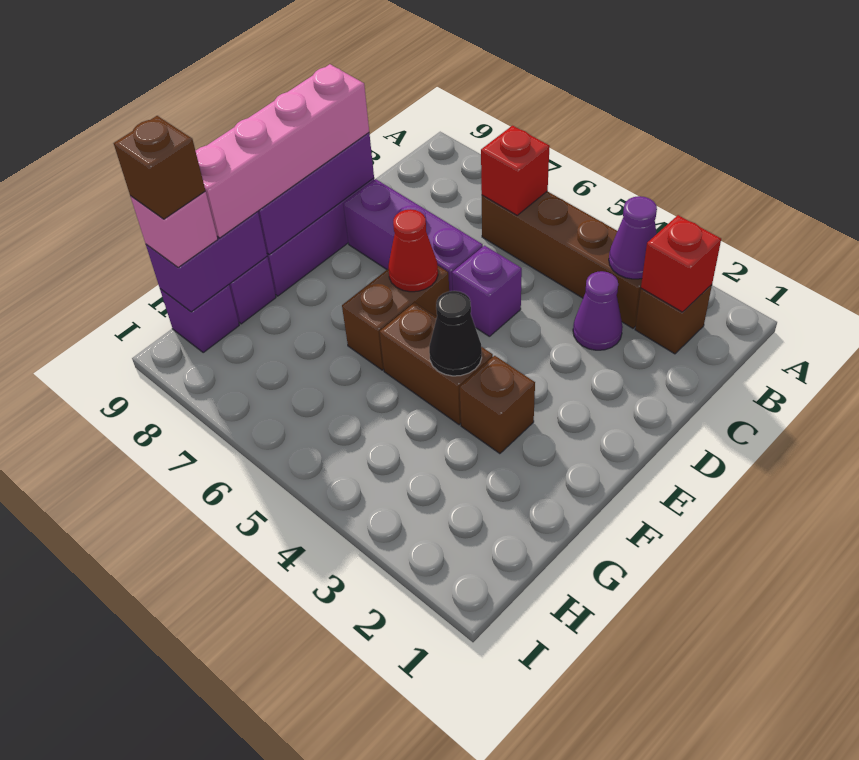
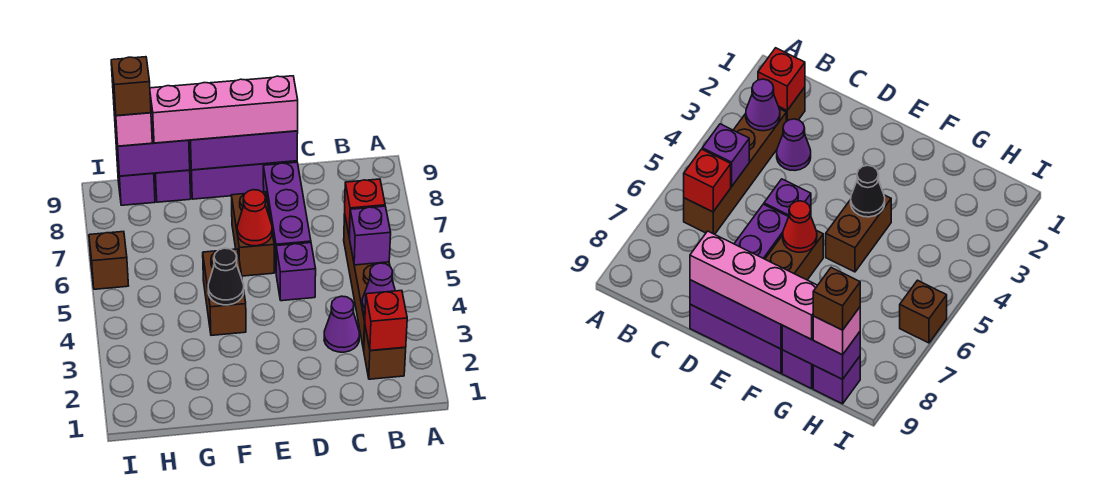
none -> purple brick B5 level 2
brown brick E6:F6 level 1 -> brown brick E6:E7 level 1
brown brick F3 level 1 -> brown brick I6 level 1

